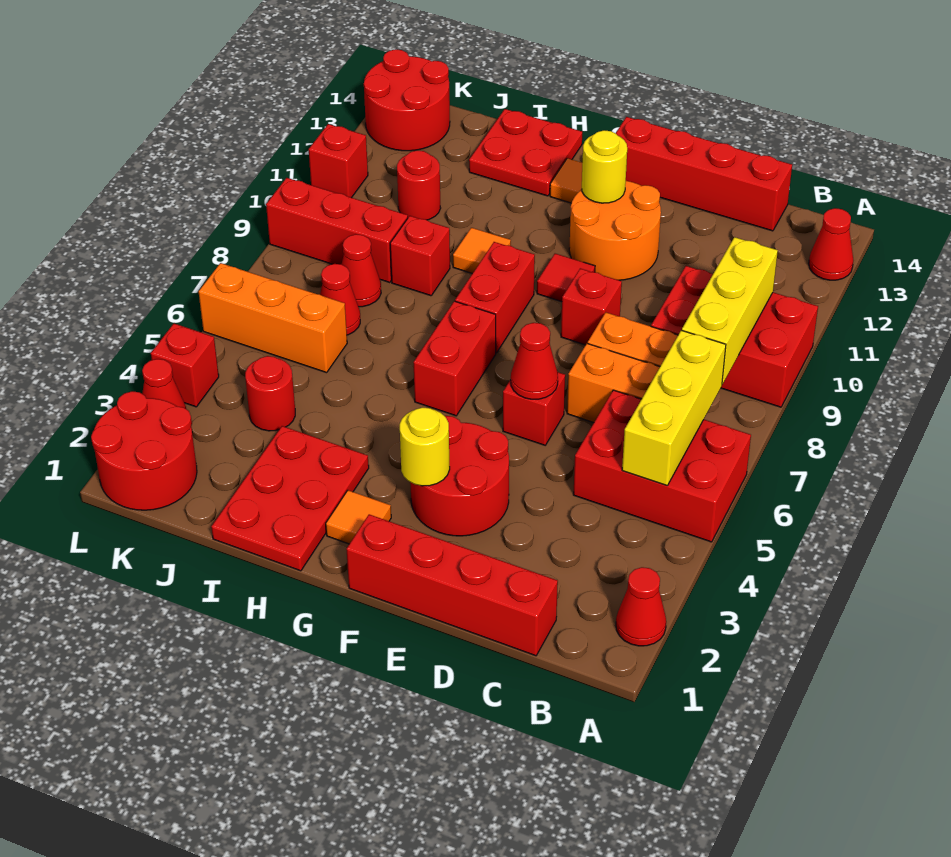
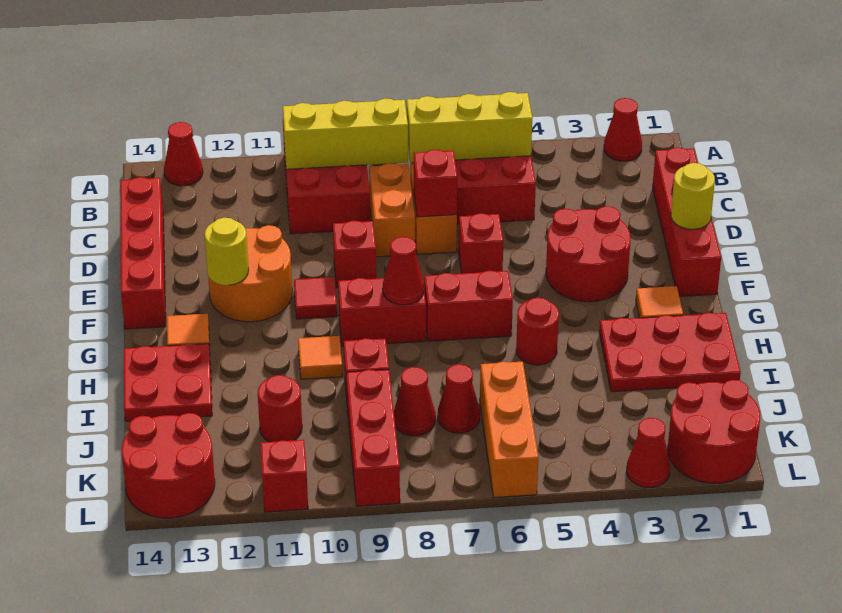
red cone E6 level 2 -> red cone G8 level 2
yellow round brick F3 level 2 -> yellow round brick E1 level 2
red round brick J4 level 1 -> red round brick H5 level 1
red brick L4 level 1 -> red brick D7 level 2

